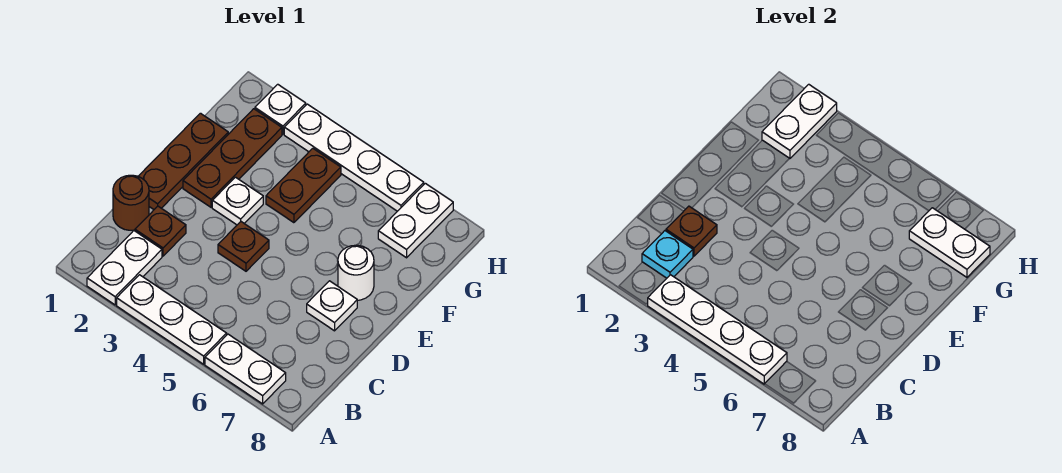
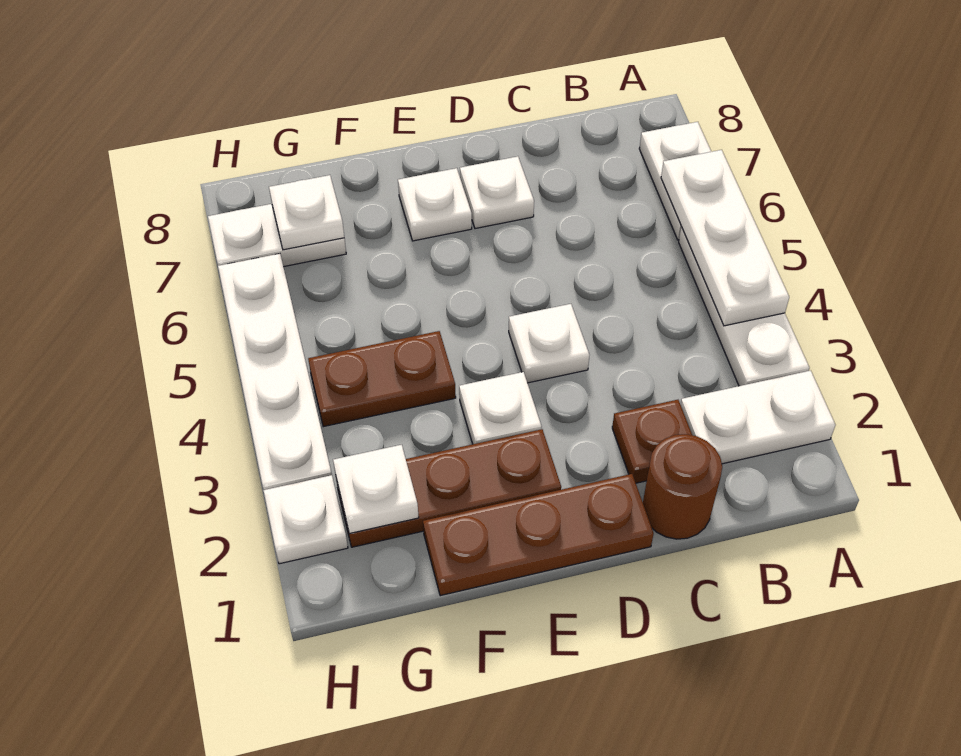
white plate A3:A6 level 2 -> white plate A4:A6 level 2
cyan plate B2 level 2 -> none
brown plate C2 level 2 -> none
brown plate D4 level 1 -> white plate D4 level 1
white round brick E7 level 1 -> white plate E7 level 1
white plate G2:H2 level 2 -> white plate G2 level 2
white plate G7:G8 level 2 -> white plate G7 level 2

